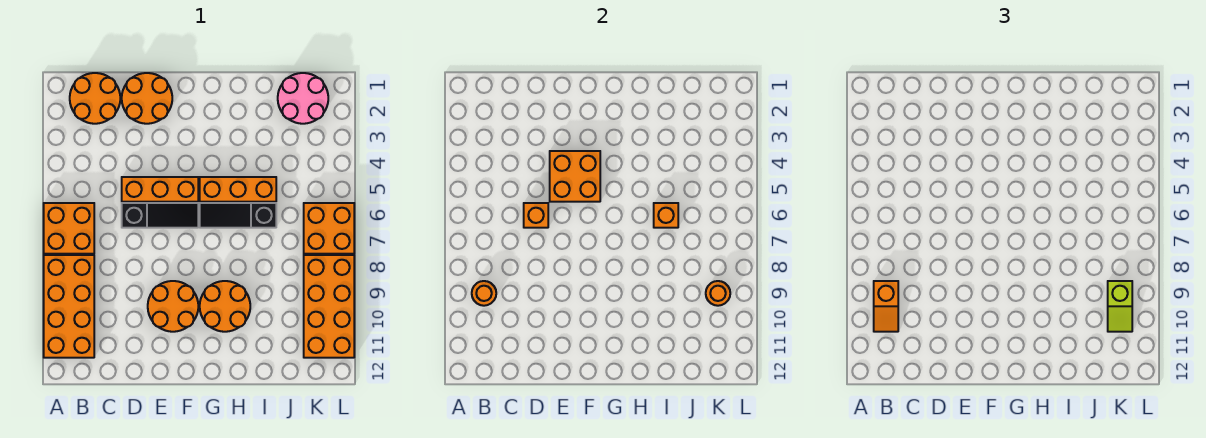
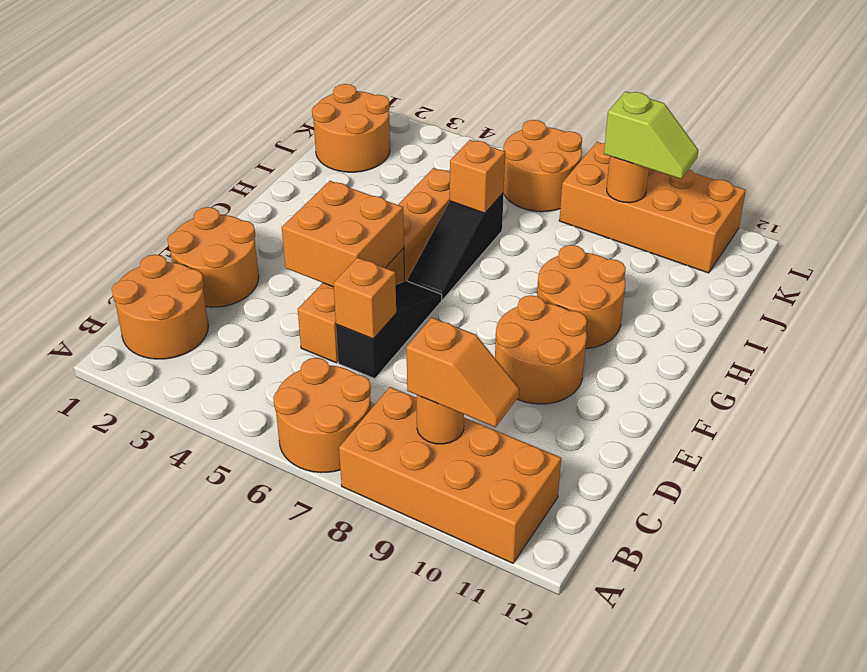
orange brick A6:B7 level 1 -> orange round brick A6:B7 level 1
pink round brick J1:K2 level 1 -> orange round brick J1:K2 level 1
orange brick K6:L7 level 1 -> orange round brick K6:L7 level 1

